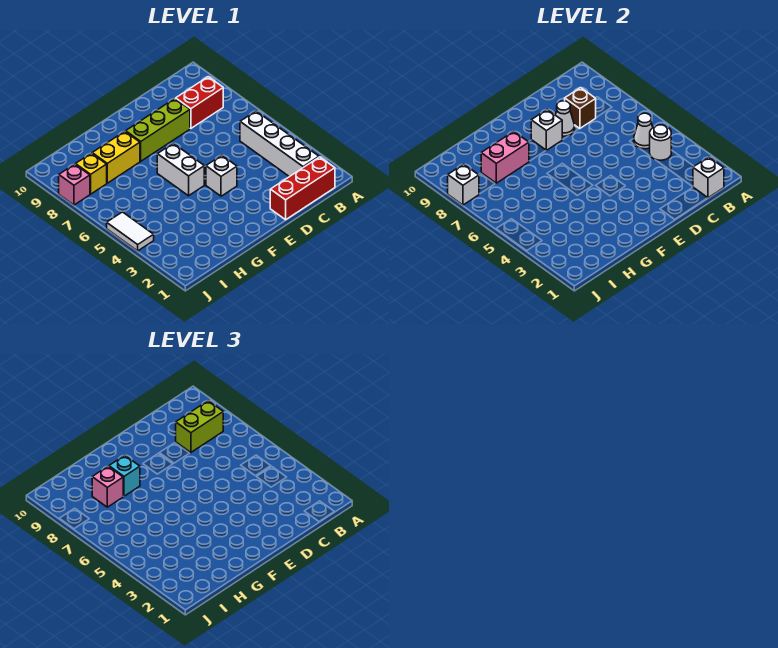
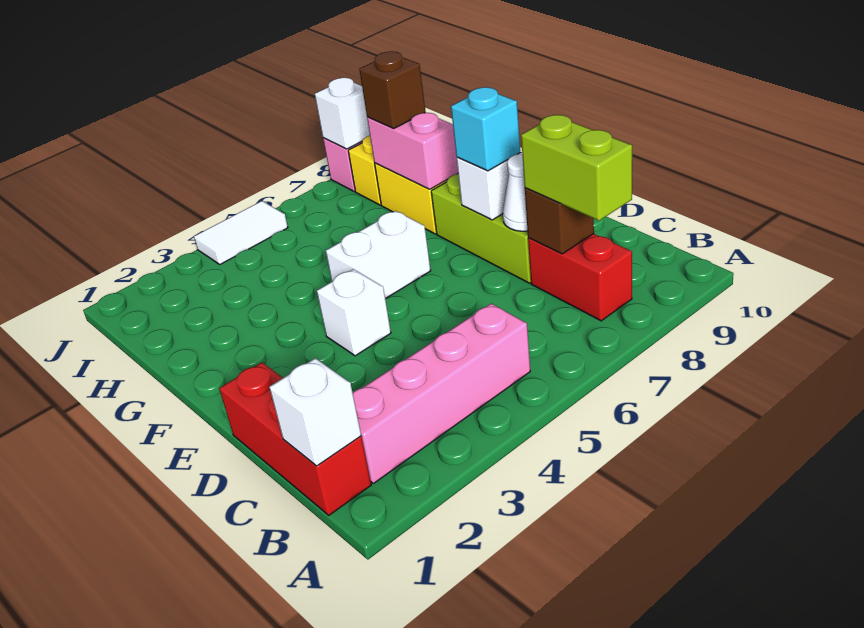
white brick B2:B5 level 1 -> pink brick B2:B5 level 1
white round brick B4 level 2 -> none
white cone B5 level 2 -> none
cyan brick G8 level 3 -> cyan brick E8 level 3
pink brick H8 level 3 -> brown brick H8 level 3

